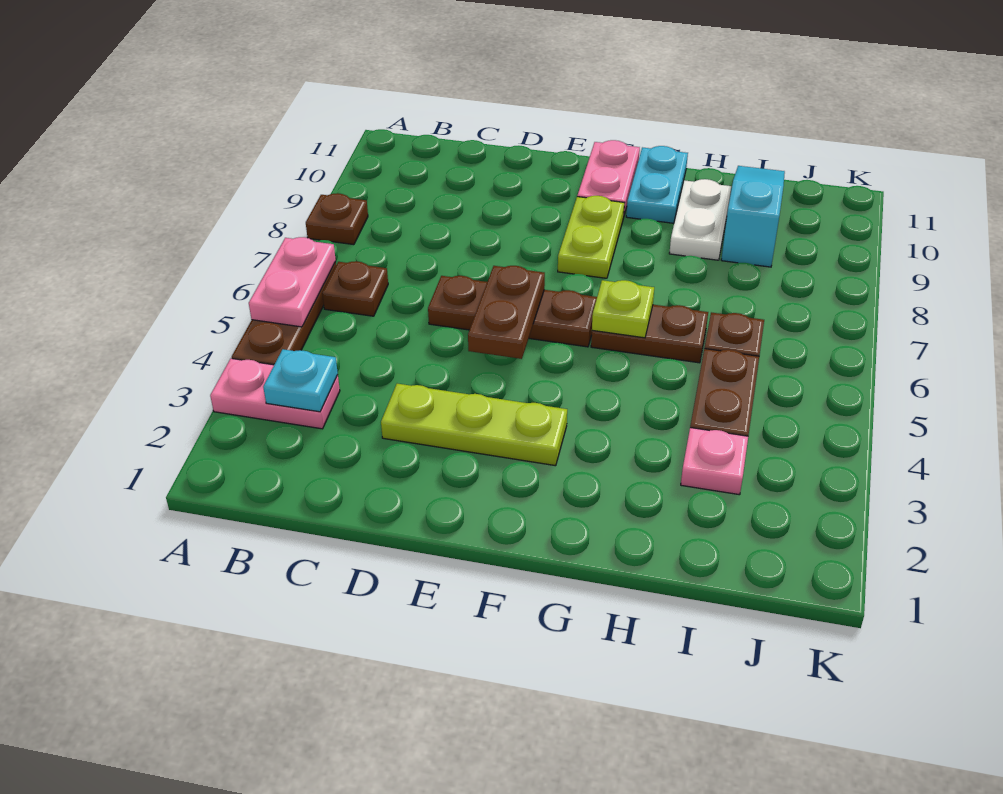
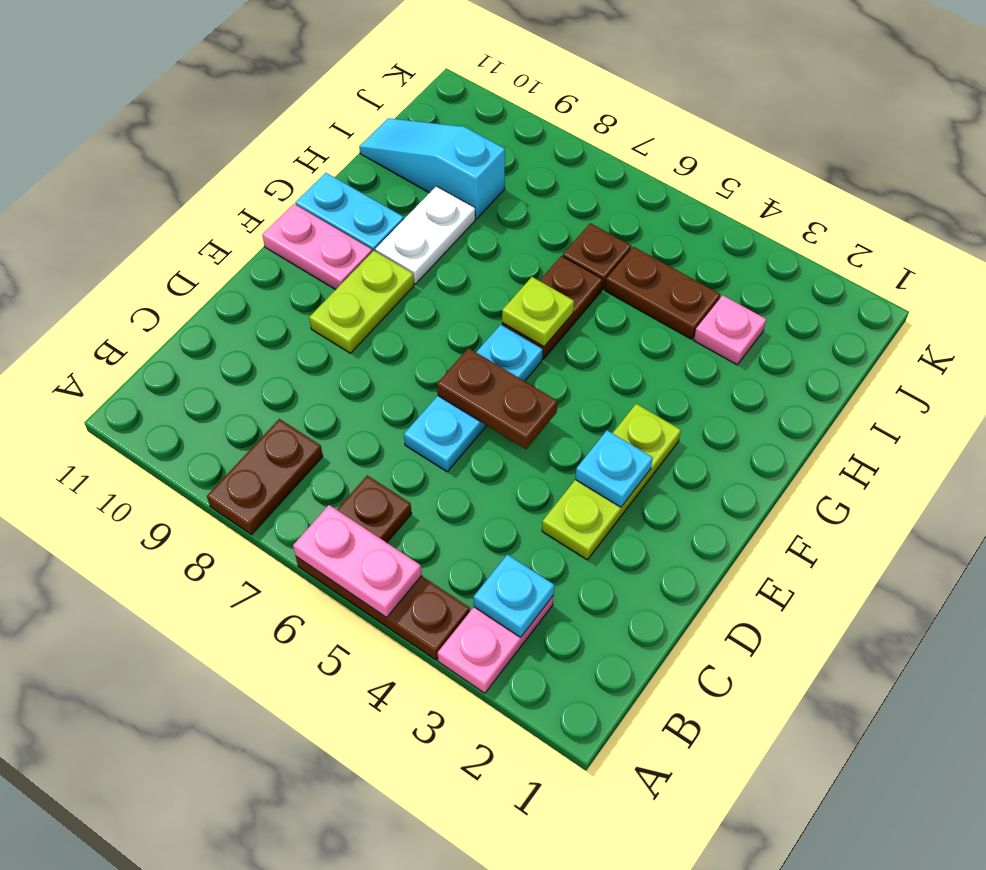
brown plate A8 level 1 -> brown plate A8:B8 level 1
brown plate D6:F6 level 1 -> cyan plate D6:F6 level 1
none -> cyan plate E3 level 2
lime plate F8:F9 level 1 -> lime plate E9:F9 level 1
white plate H9:H10 level 1 -> white plate G9:H9 level 1

